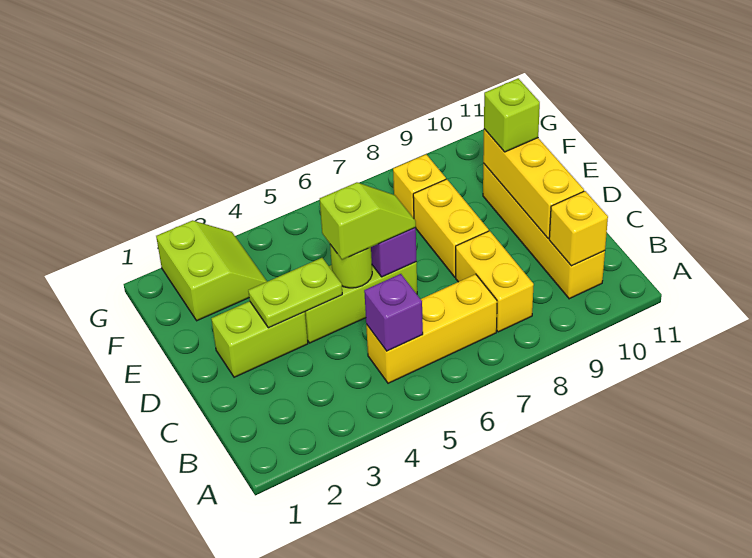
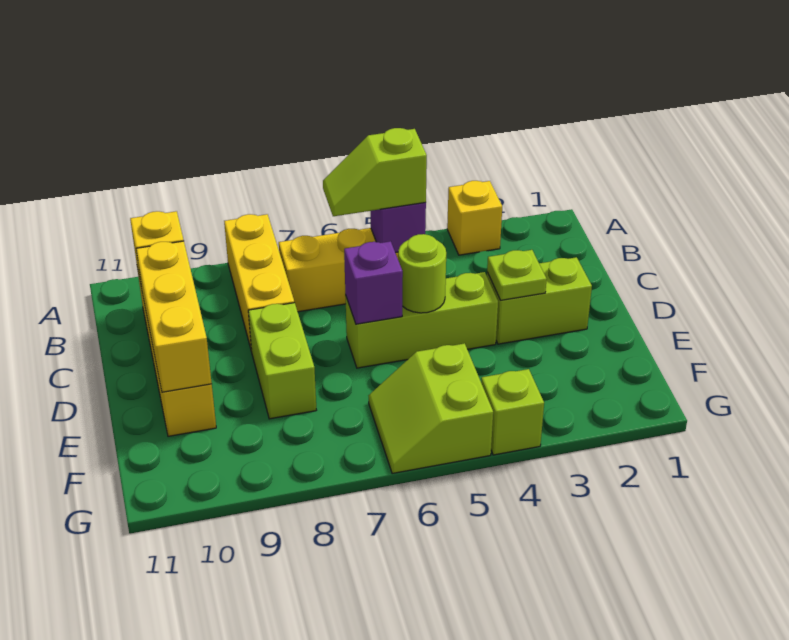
yellow brick B8:C8 level 1 -> yellow brick A8:C8 level 1
lime plate D3:D4 level 2 -> lime plate D3 level 2
lime slope D5:D6 level 3 top 5 -> lime slope B5:B6 level 3 top 5
yellow brick D8:E8 level 1 -> lime brick D8:E8 level 1
lime brick E10 level 3 -> lime brick G4 level 1
lime slope F2:G3 level 1 top 2 -> lime slope F5:G6 level 1 top 5
yellow brick F8 level 1 -> yellow brick A3 level 1

